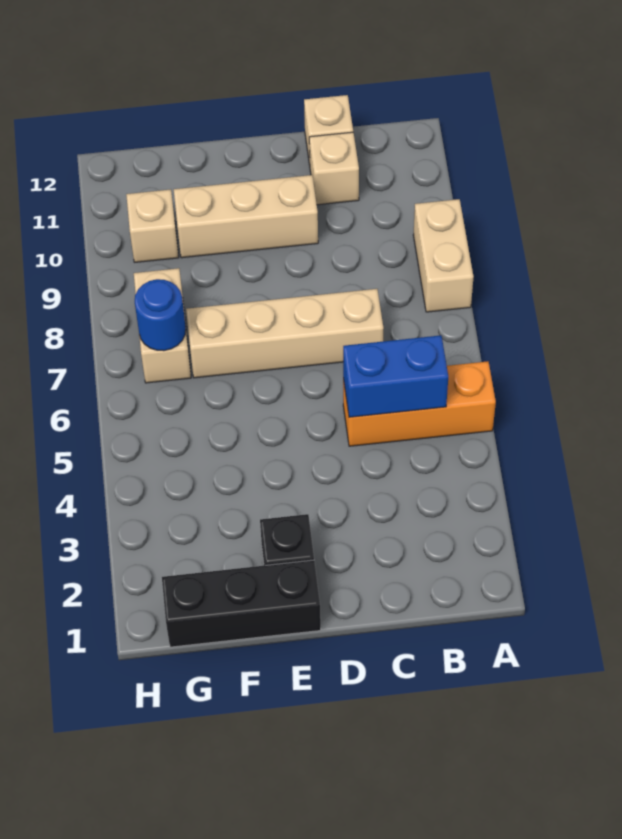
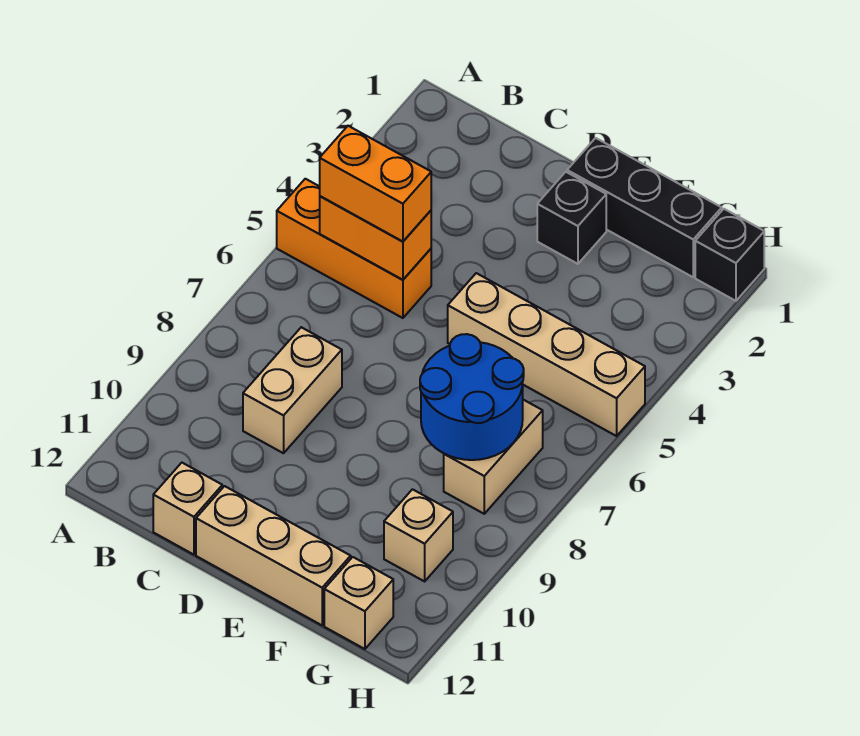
tan brick A8:A9 level 1 -> tan brick C8:C9 level 1
blue brick B5:C5 level 2 -> orange brick B5:C5 level 2
none -> orange brick B5:C5 level 3
tan brick C7:F7 level 1 -> tan brick E5:H5 level 1
tan brick C11 level 1 -> tan brick G12 level 1
tan brick D10:F10 level 1 -> tan brick D12:F12 level 1
blue round brick G7 level 2 -> blue round brick F7:G8 level 2
none -> black brick H1 level 1

